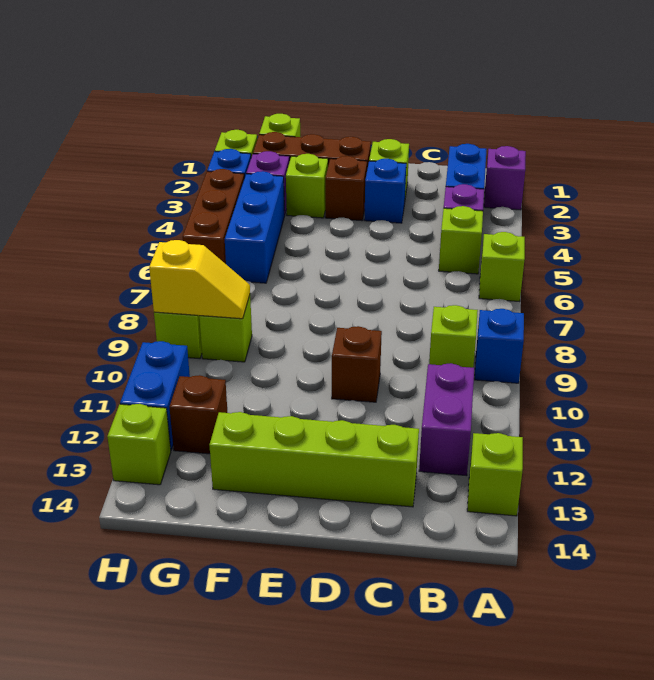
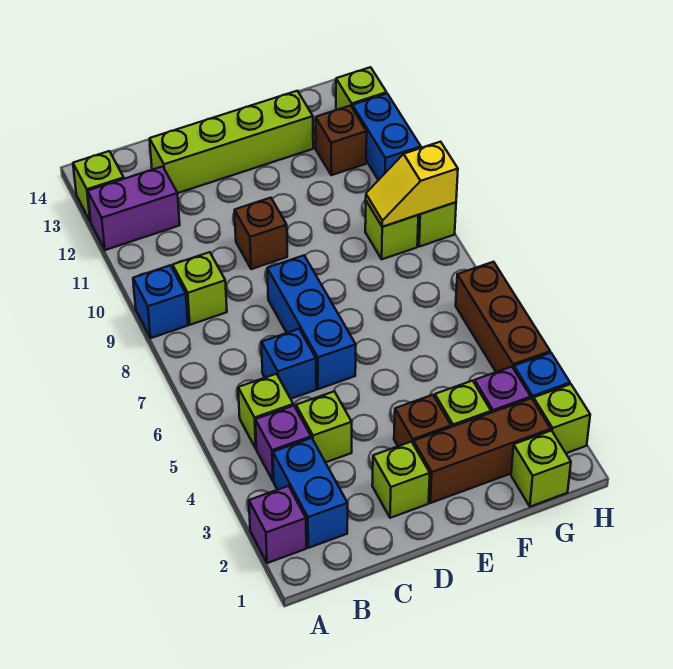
lime brick A6 level 1 -> lime brick C4 level 1
purple brick B11:B12 level 1 -> purple brick A12:B12 level 1
blue brick D3 level 1 -> blue brick C6 level 1
blue brick G4:G6 level 1 -> blue brick D6:D8 level 1

